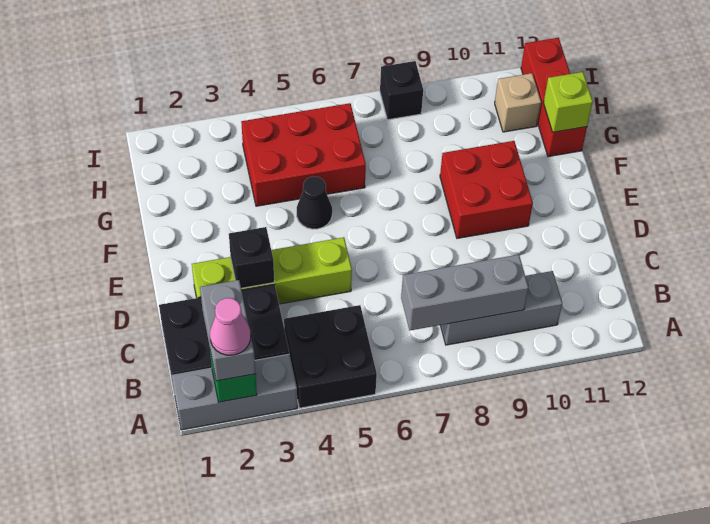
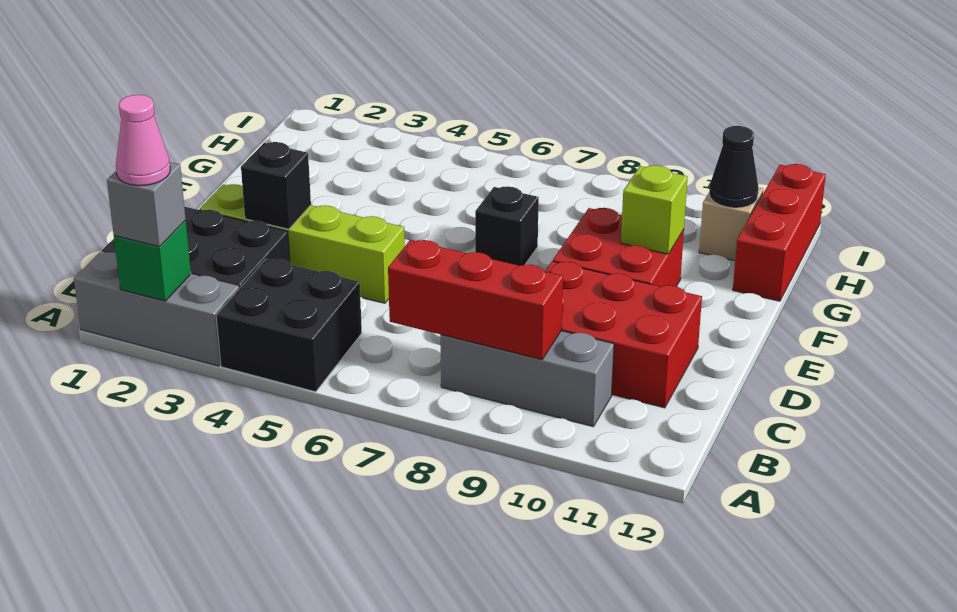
grey brick A2:B2 level 3 -> grey brick A2 level 3
grey brick B7:B9 level 2 -> red brick B7:B9 level 2
black cone F5 level 1 -> black cone H11 level 2
red brick G4:H6 level 1 -> red brick C9:D11 level 1
lime brick G12 level 2 -> lime brick F10 level 2
black brick I8 level 1 -> black brick F7 level 1

